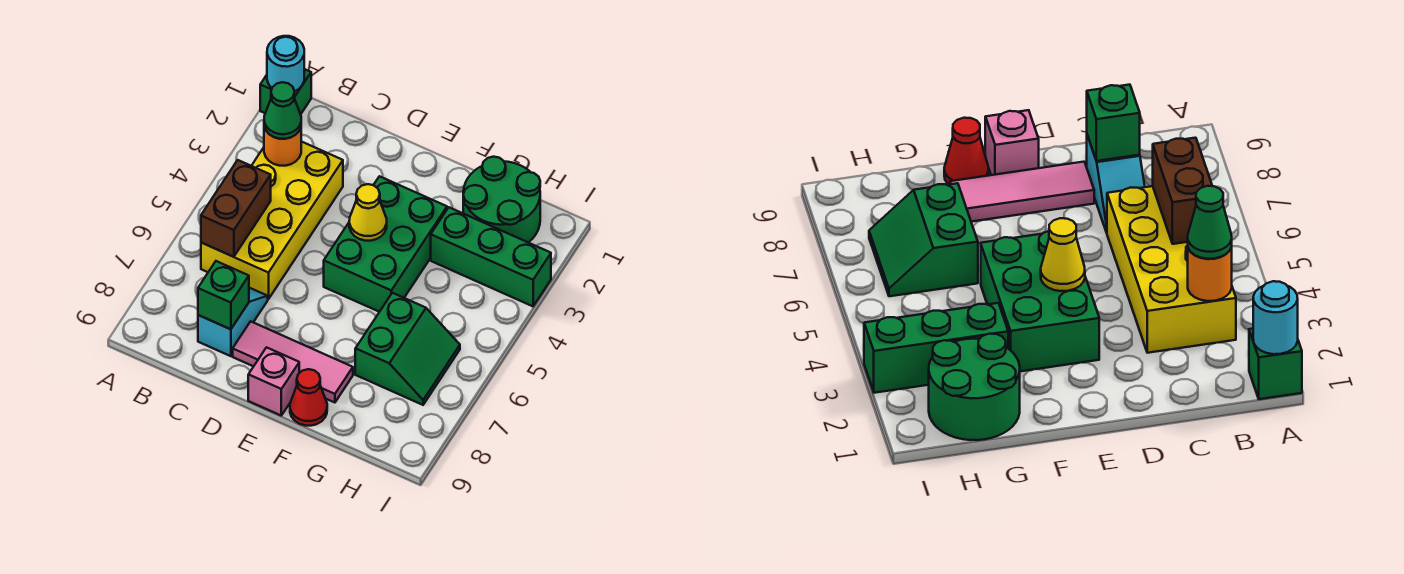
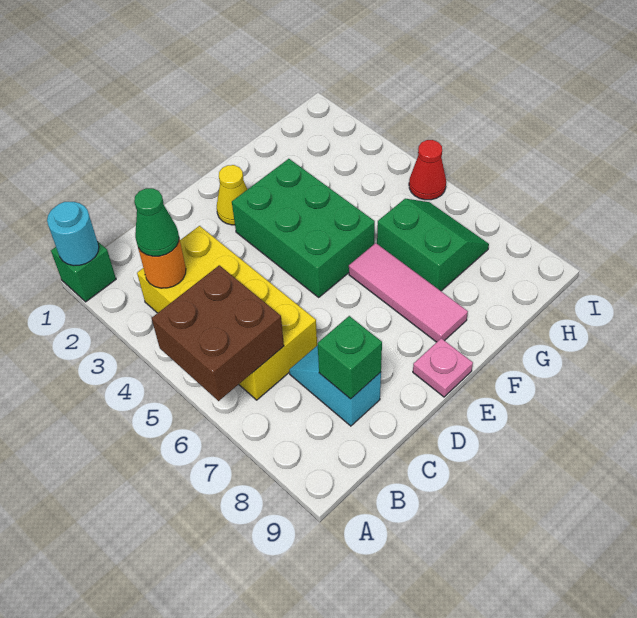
brown brick B5:B6 level 2 -> brown brick A5:B6 level 2
pink tile D8:F8 level 1 -> pink tile F6:F8 level 1
yellow cone E4 level 2 -> yellow cone E2 level 1
pink brick E9 level 1 -> pink plate E9 level 1
red cone F9 level 1 -> red cone I5 level 1
green round brick G1:H2 level 1 -> none
green brick G3:I3 level 1 -> none

